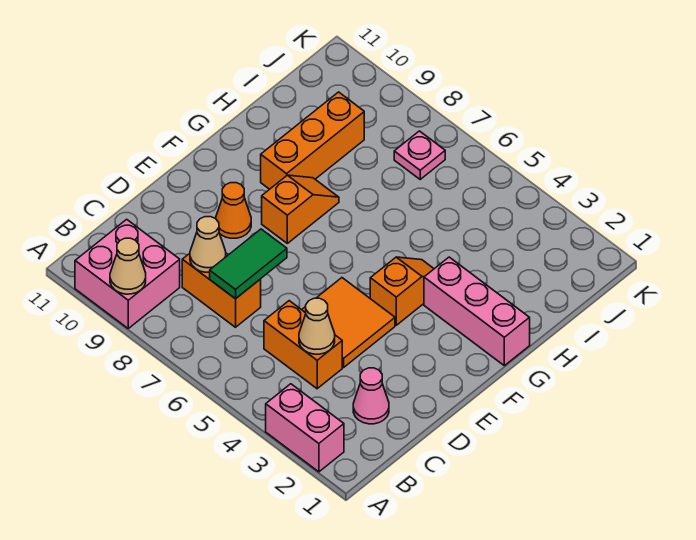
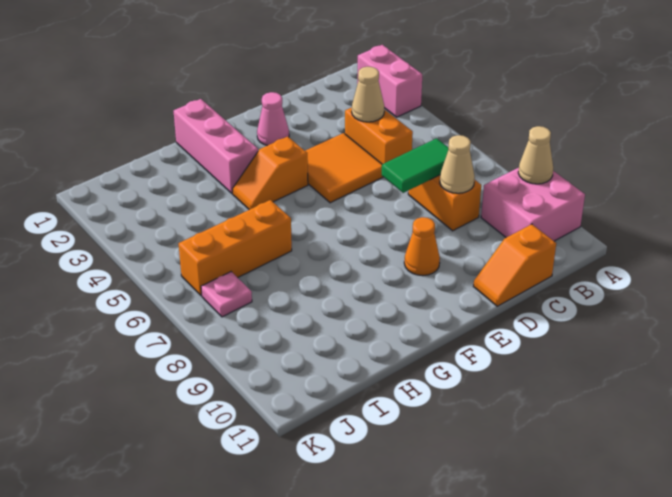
pink cone C2 level 1 -> pink cone E2 level 1
orange slope F8:G8 level 1 top F -> orange slope C11:D11 level 1 top C
orange brick G9:I9 level 1 -> orange brick H6:J6 level 1

